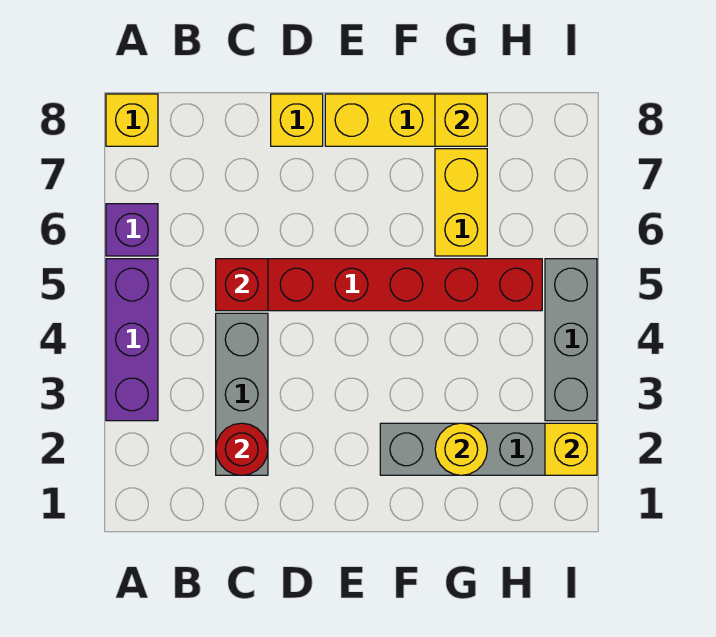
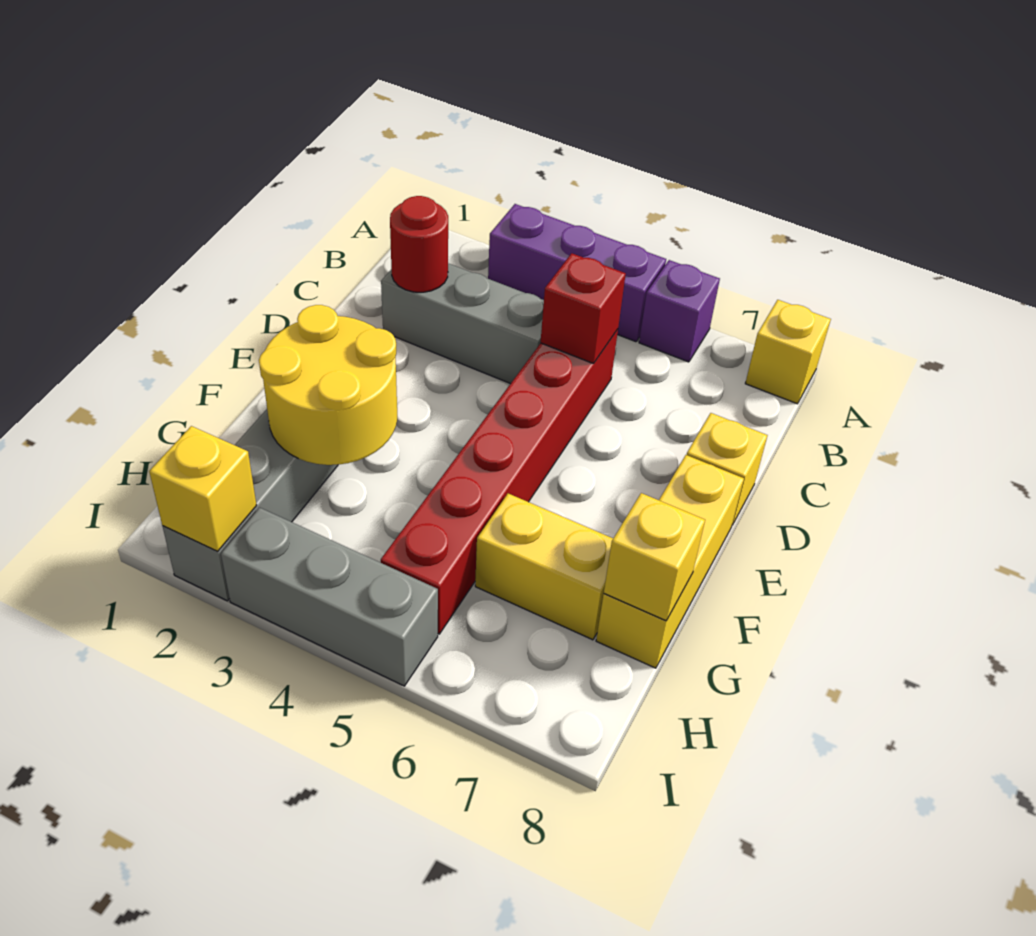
yellow round brick G2 level 2 -> yellow round brick F2:G3 level 2

